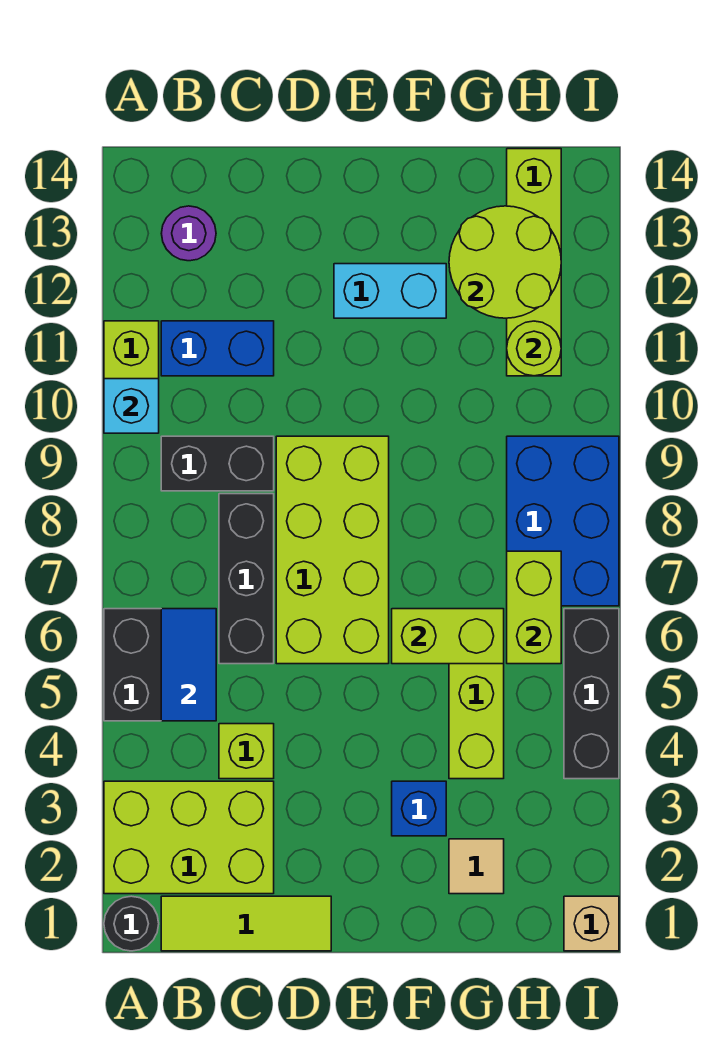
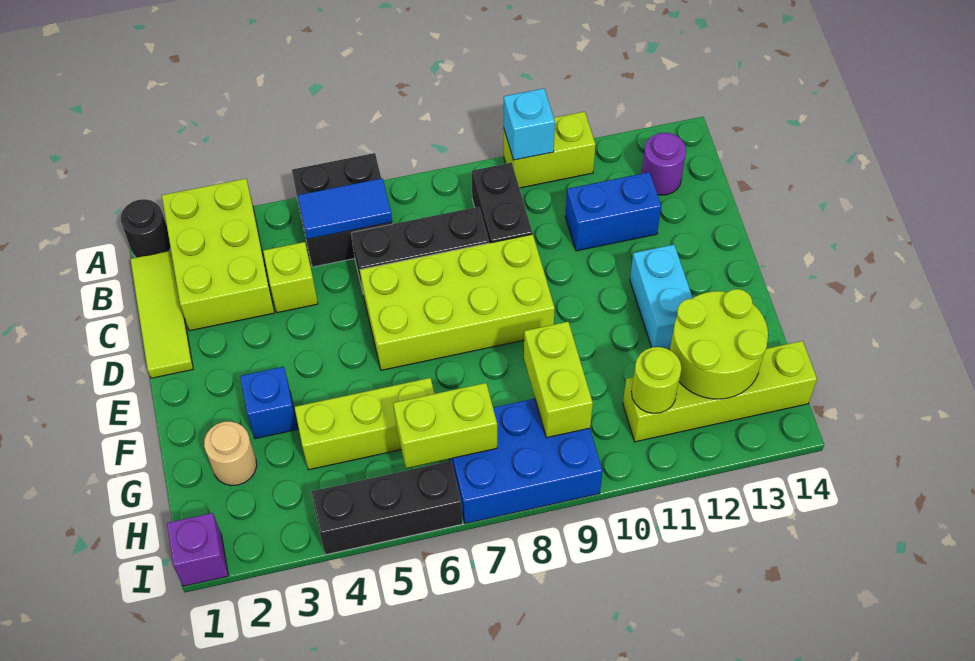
blue brick B11:C11 level 1 -> blue brick C11:C12 level 1
lime brick F6:G6 level 2 -> lime brick G9:H9 level 2
tan tile G2 level 1 -> tan round brick G2 level 1
tan brick I1 level 1 -> purple brick I1 level 1

